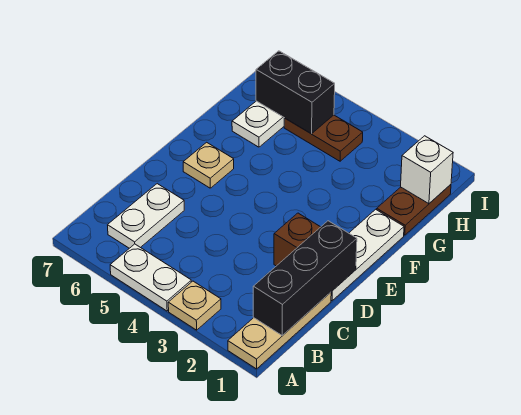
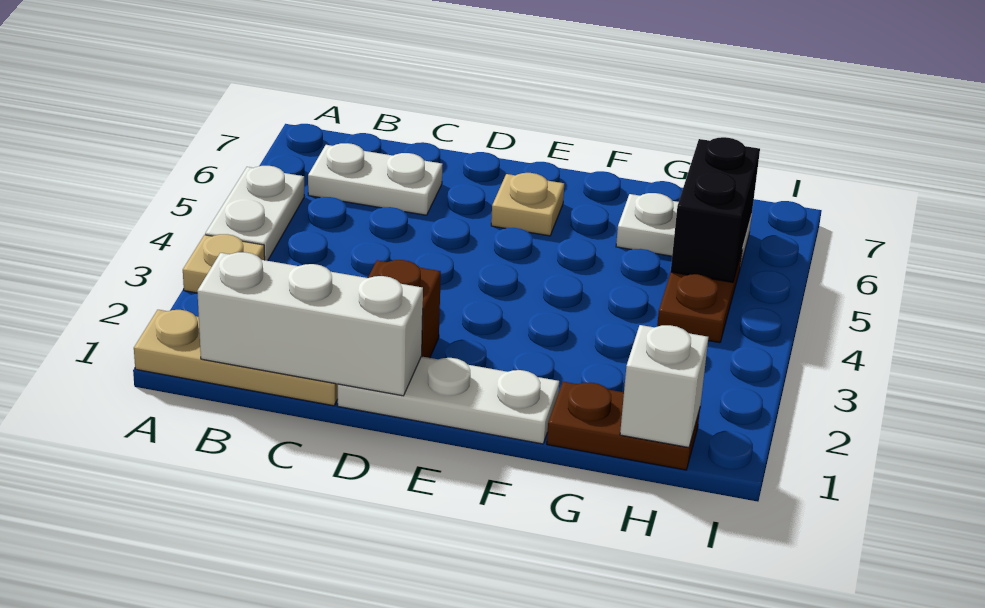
black brick B1:D1 level 2 -> white brick B1:D1 level 2

